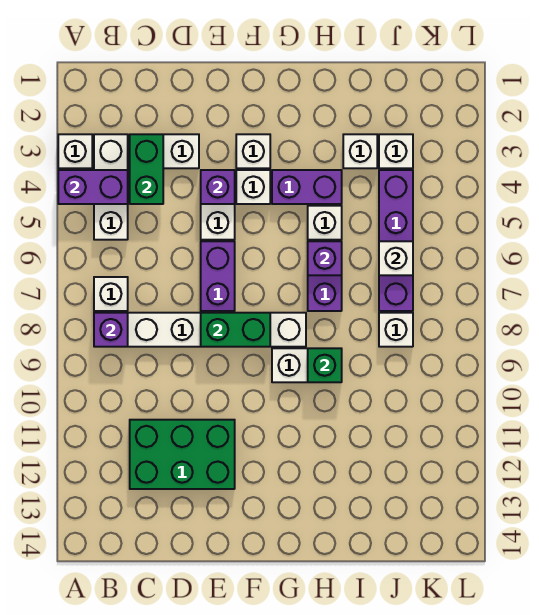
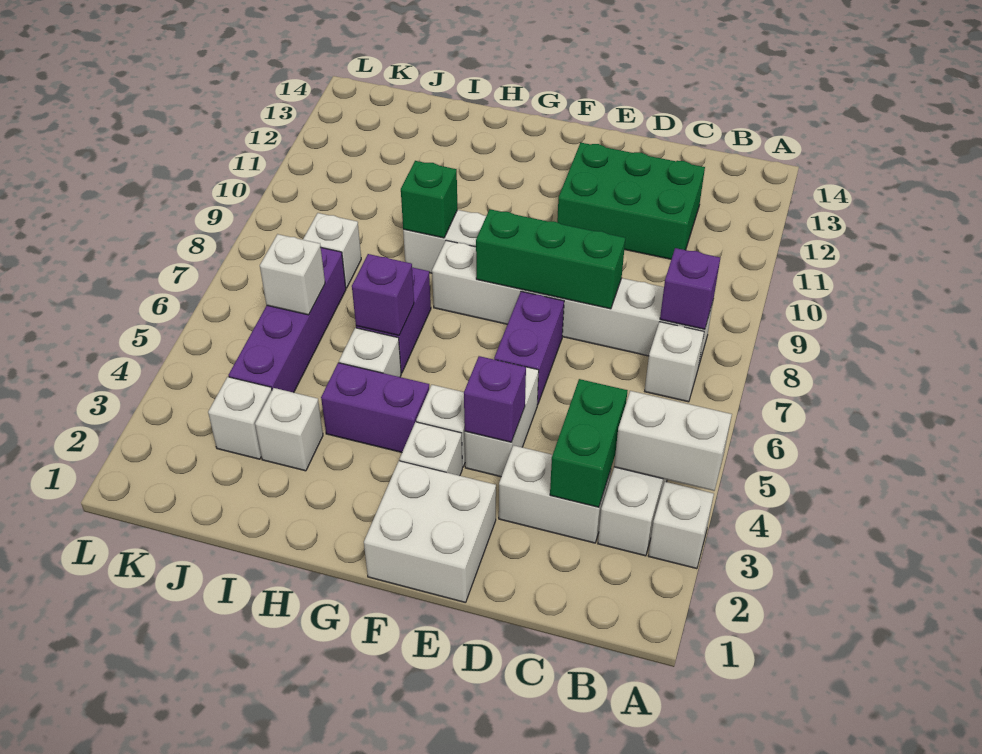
purple brick A4:B4 level 2 -> white brick A4:B4 level 2
none -> white brick E1:F2 level 1
green brick E8:F8 level 2 -> green brick D8:F8 level 2

